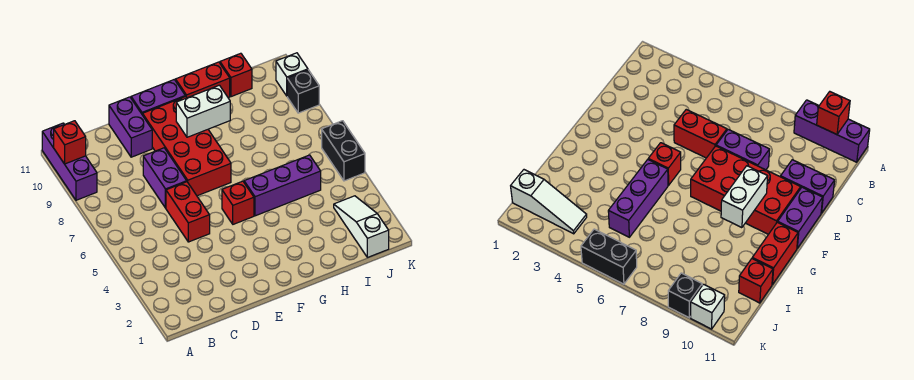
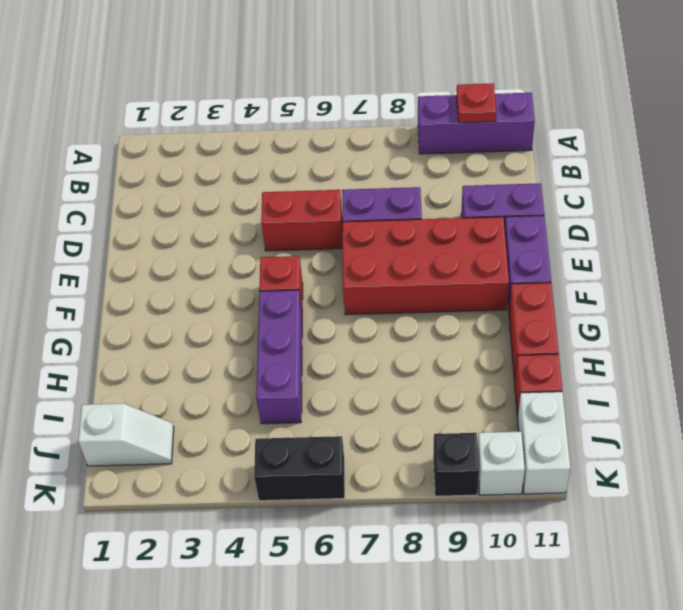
red brick A10 level 2 -> red plate A10 level 2
white brick F9:G9 level 2 -> white brick J11:K11 level 1
white slope J1:J3 level 1 top 1 -> white slope J1:J2 level 1 top 1

